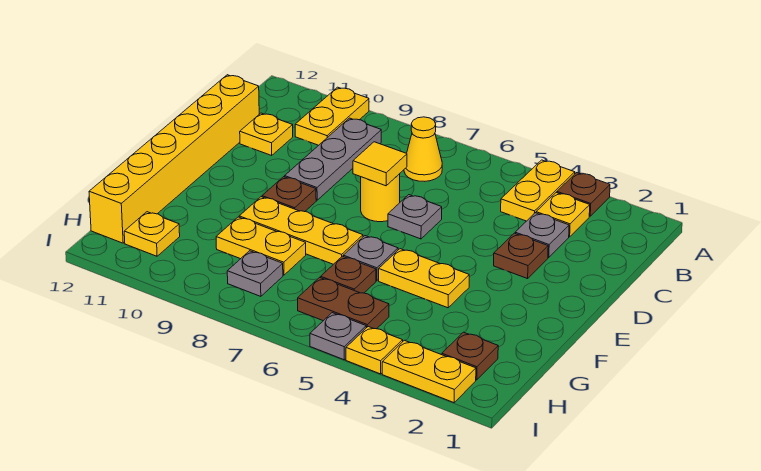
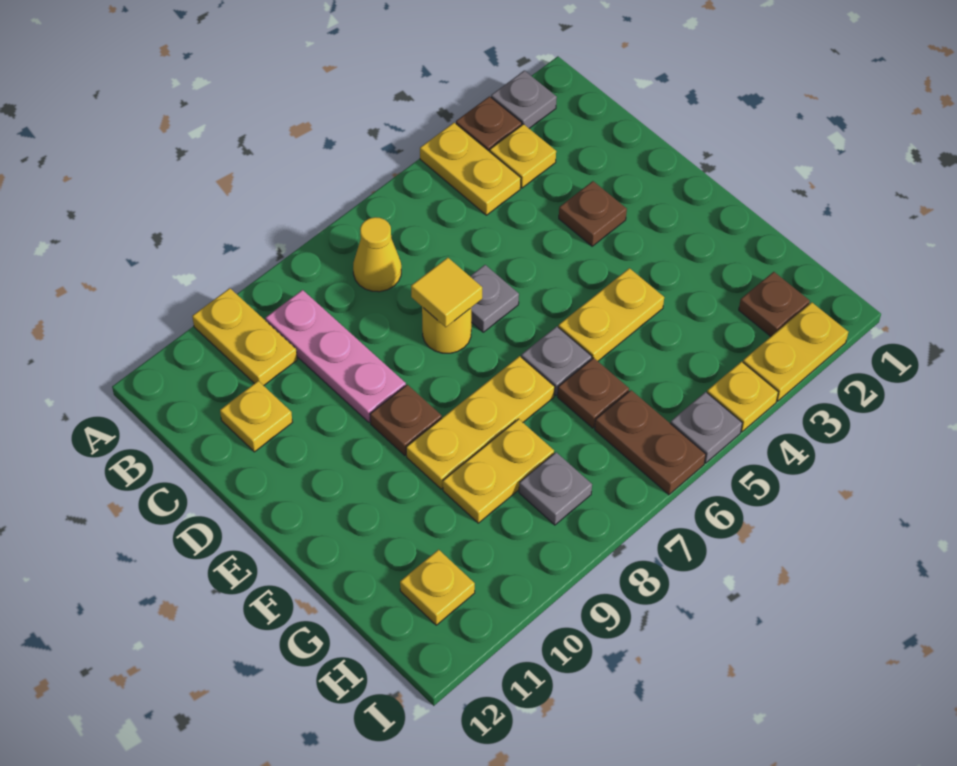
grey plate B9:D9 level 1 -> pink plate B9:D9 level 1
grey plate C3 level 1 -> grey plate A2 level 1
yellow brick C12:H12 level 1 -> none
brown plate H5:H6 level 1 -> brown plate H6:I6 level 1

